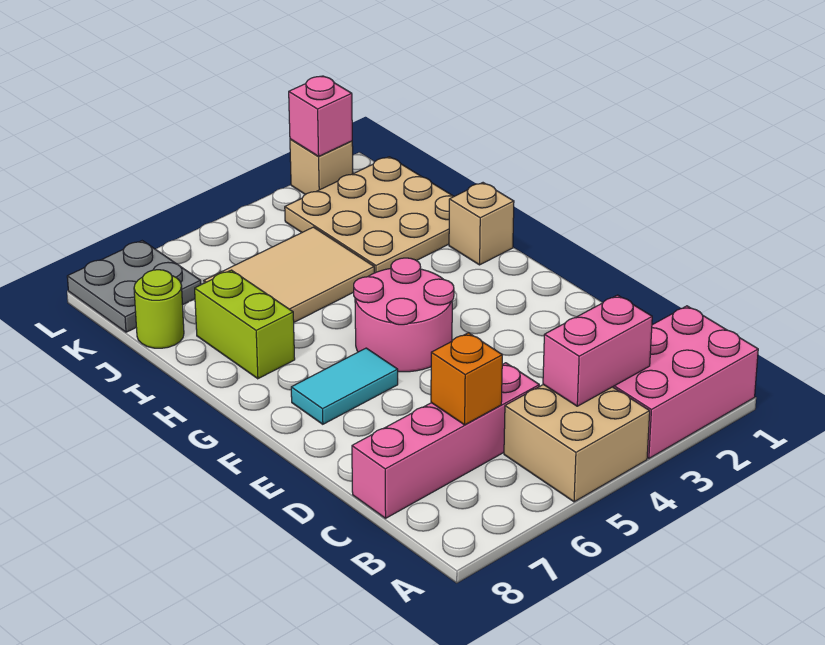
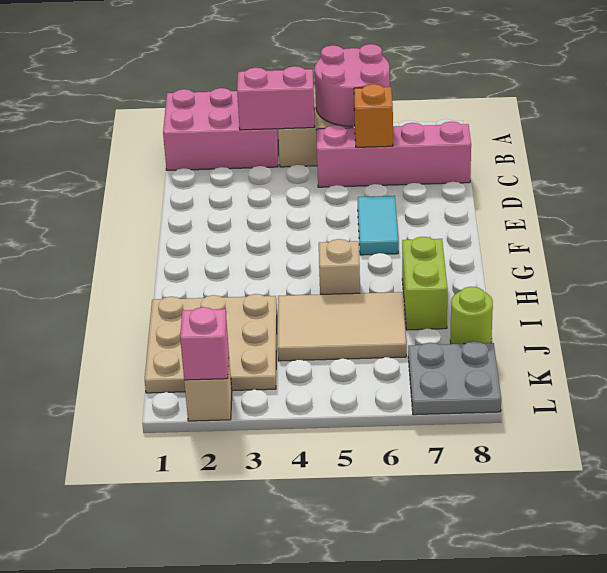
pink round brick F4:G5 level 1 -> pink round brick A5:B6 level 2
cyan tile F6:F7 level 1 -> cyan tile E6:F6 level 1
tan brick H1 level 1 -> tan brick H5 level 1

